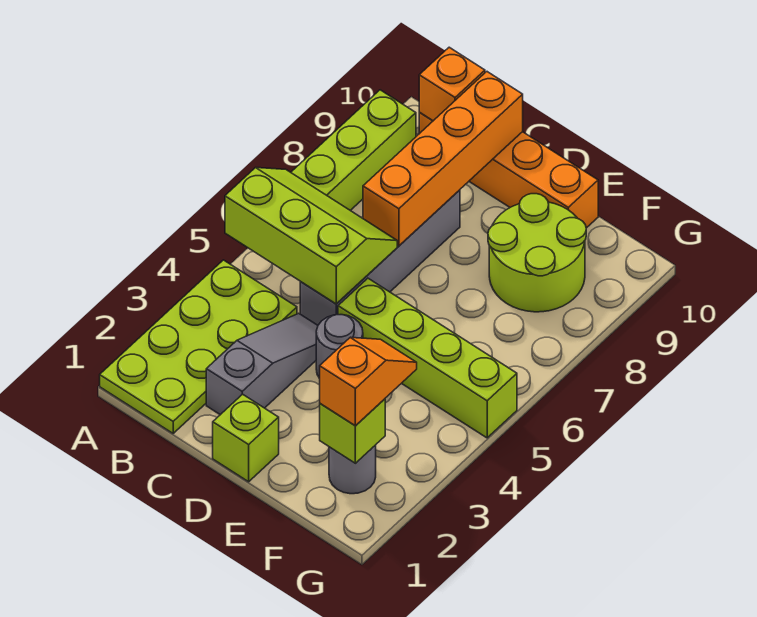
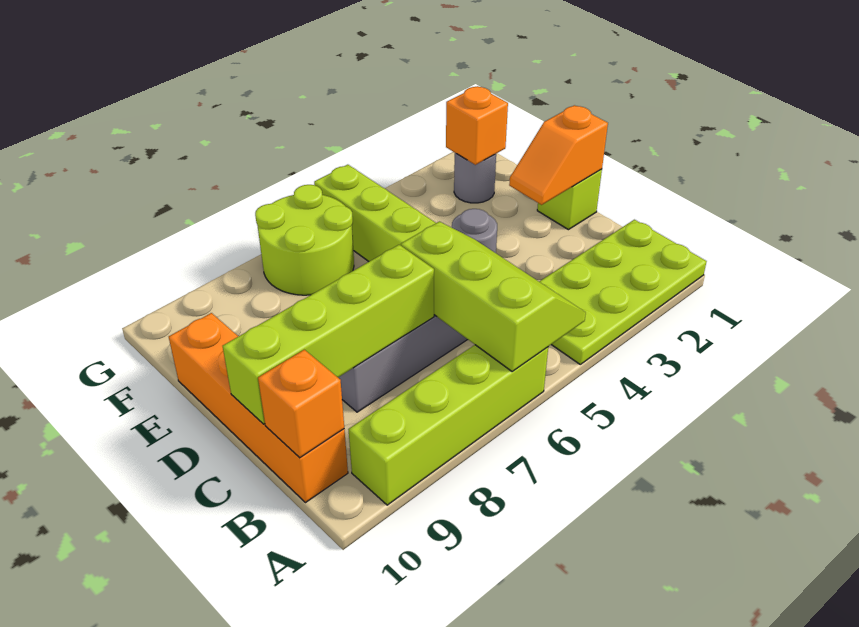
lime slope A5:C6 level 2 top 5 -> lime slope A5:C6 level 2 top 6
grey slope C2:C4 level 1 top 2 -> none
orange brick C7:C10 level 2 -> lime brick C7:C10 level 2
lime round brick E8:F9 level 1 -> lime round brick F6:G7 level 1
lime brick F2 level 2 -> orange brick F2 level 2
orange slope F2:F3 level 3 top 2 -> orange slope D1:D2 level 2 top 1

